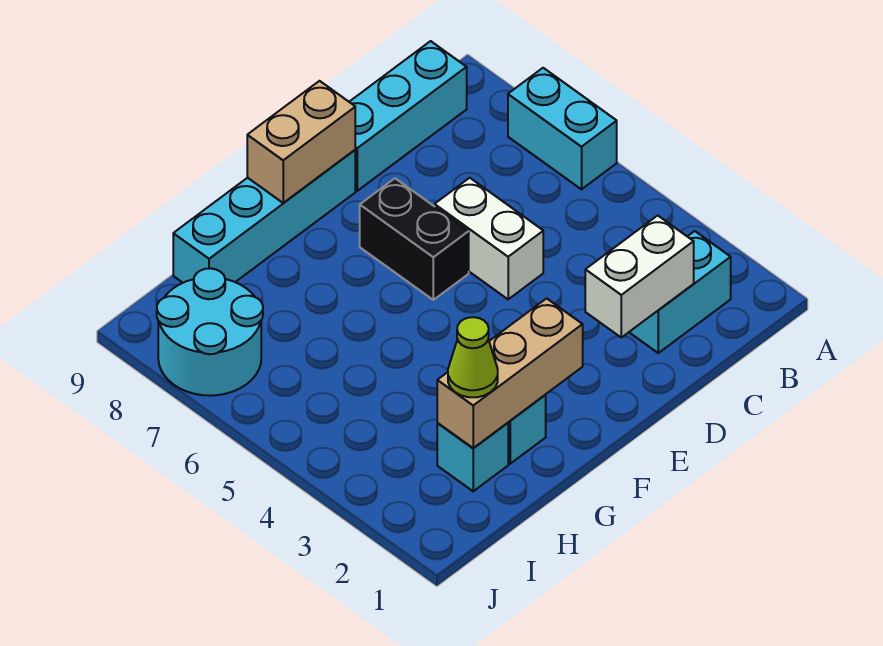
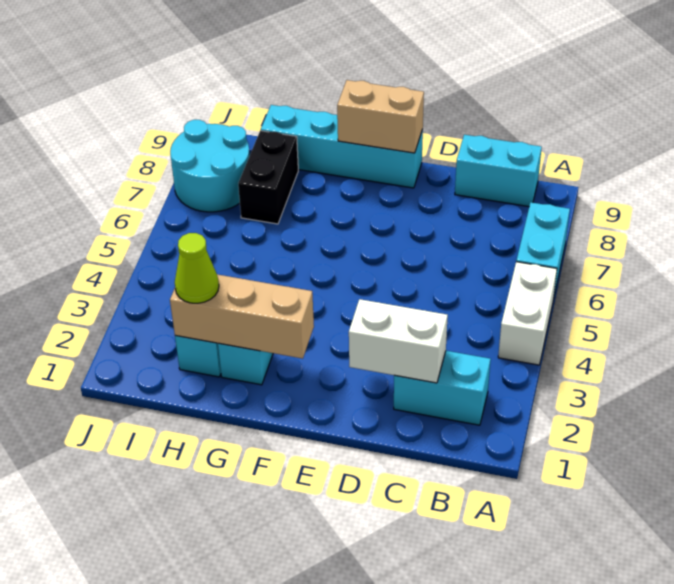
cyan brick B9:D9 level 1 -> cyan brick B9:C9 level 1
white brick D5:D6 level 1 -> white brick A4:A5 level 1
black brick E6:E7 level 1 -> black brick H7:H8 level 1

